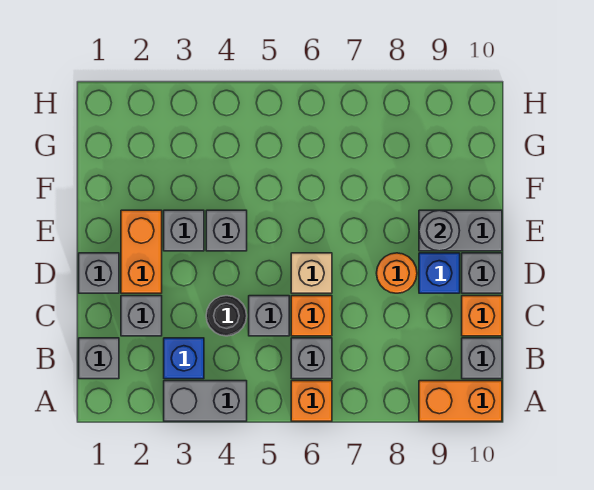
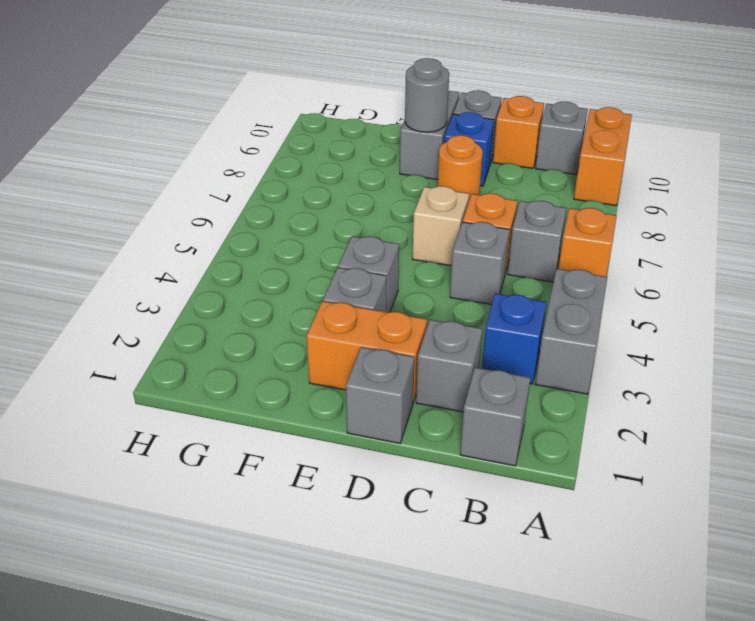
black round brick C4 level 1 -> none

